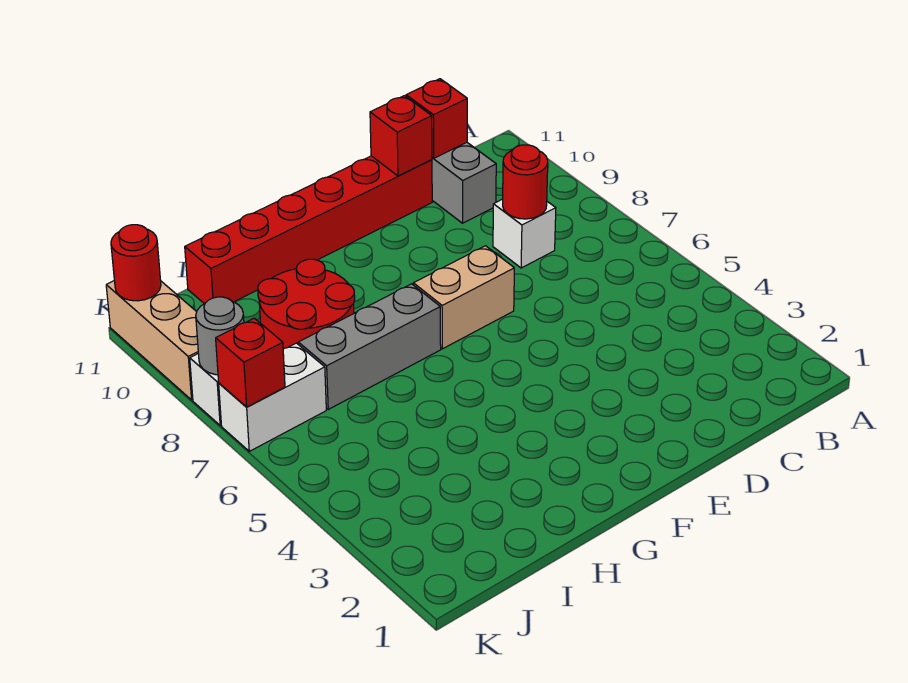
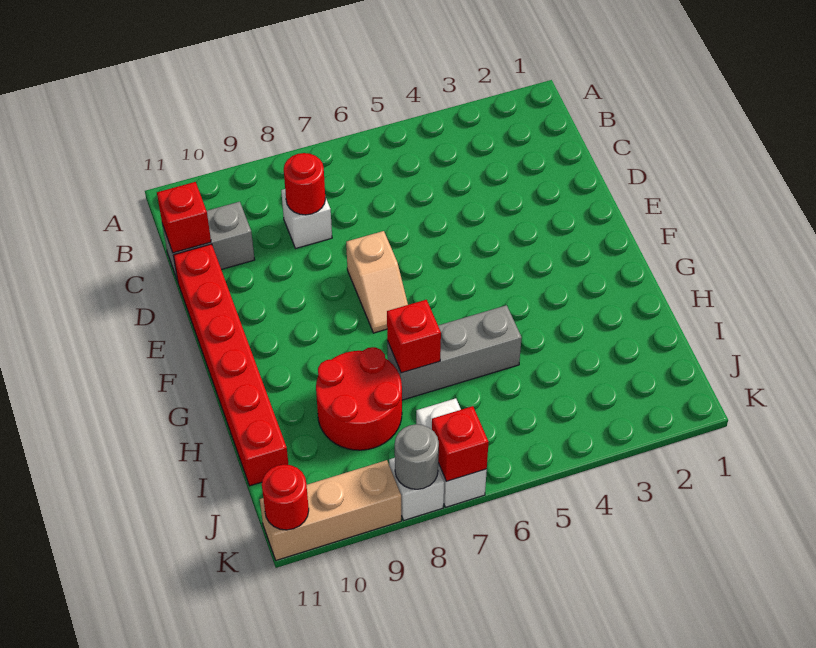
red brick D11 level 2 -> red brick H7 level 2
tan brick E7:F7 level 1 -> tan slope E7:F7 level 1 top E
grey brick G7:I7 level 1 -> grey brick H5:H7 level 1

